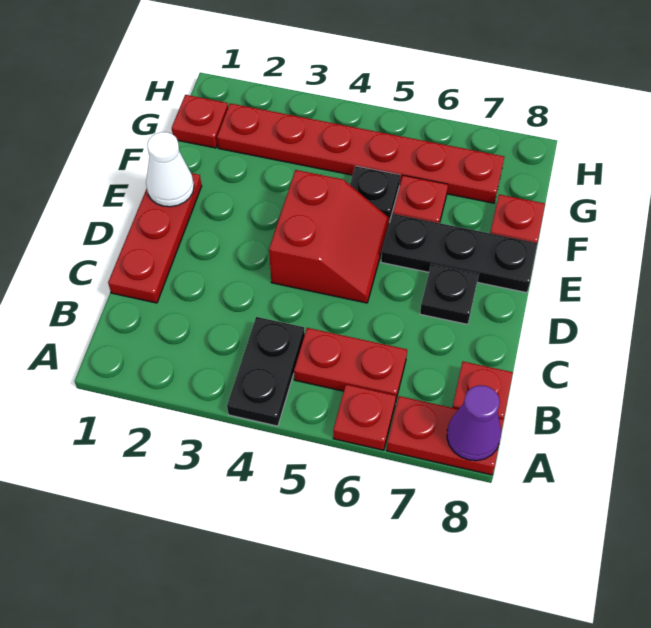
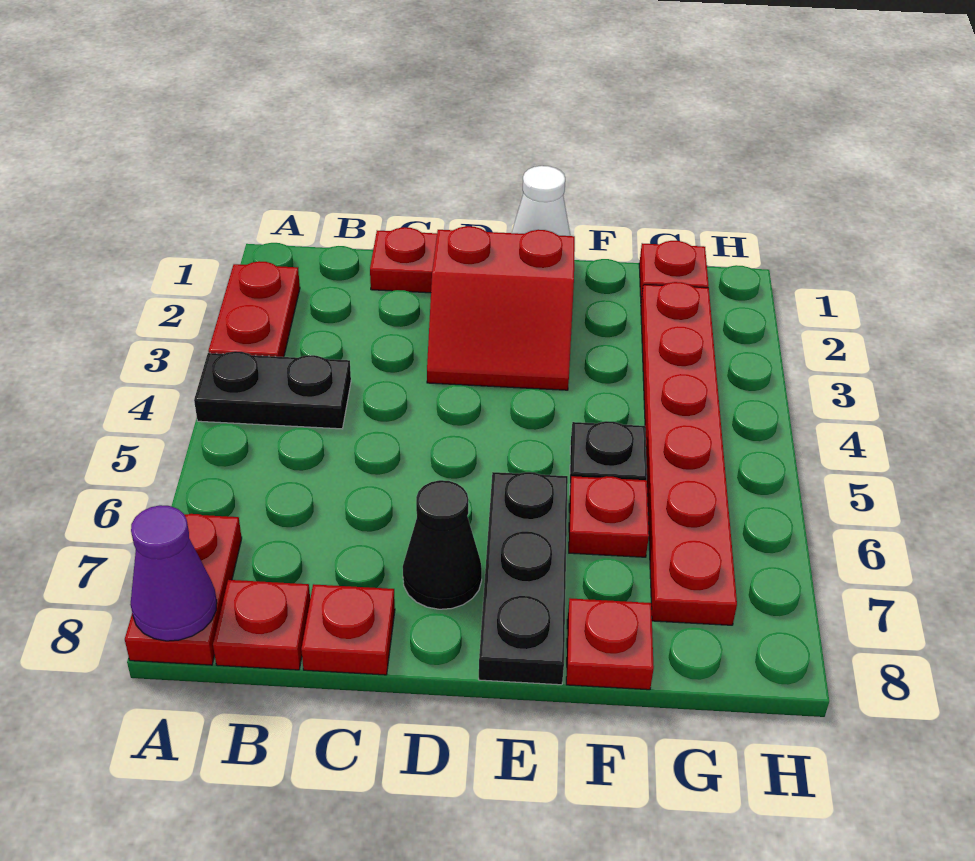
red plate A6 level 1 -> red plate C8 level 1
red plate B5:B6 level 1 -> red plate A2:A3 level 1
red slope D4:E5 level 1 top 4 -> red slope D2:E3 level 1 top 2
black plate D7 level 1 -> black cone D7 level 1

